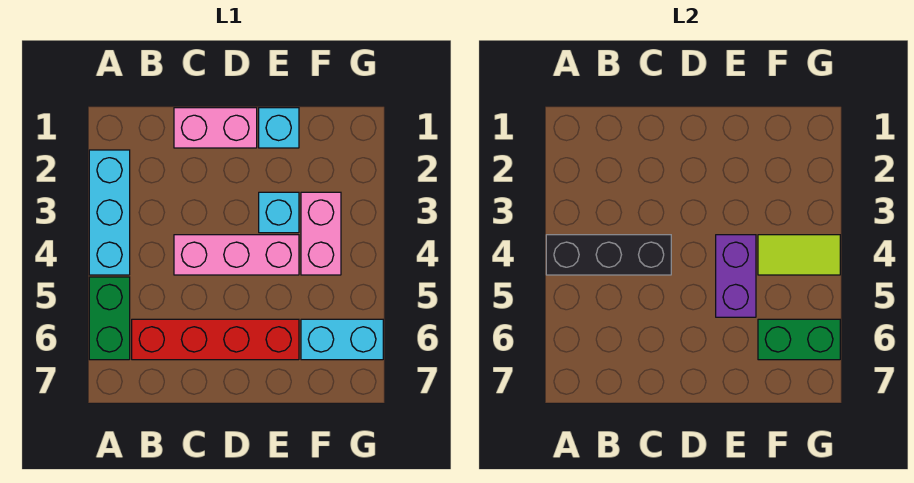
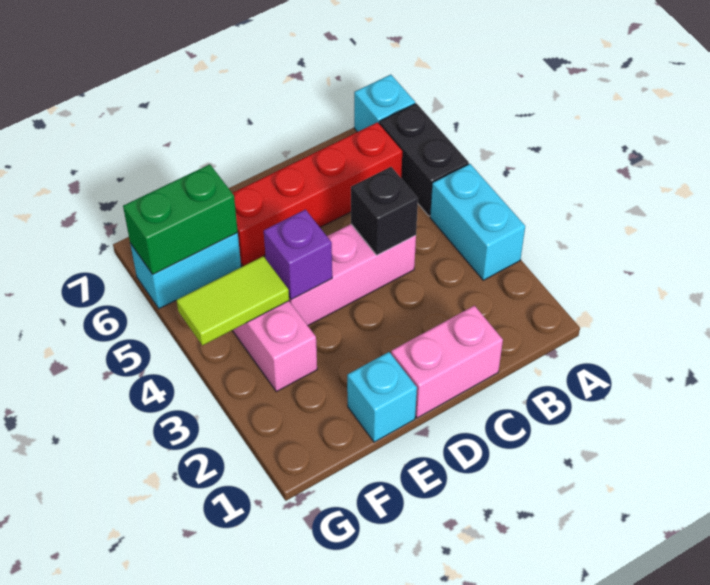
cyan brick A2:A4 level 1 -> cyan brick A3:A4 level 1
black brick A4:C4 level 2 -> black brick C4 level 2
green brick A5:A6 level 1 -> black brick A5:A6 level 1
cyan brick E3 level 1 -> cyan brick A7 level 1
purple brick E4:E5 level 2 -> purple brick E4 level 2

